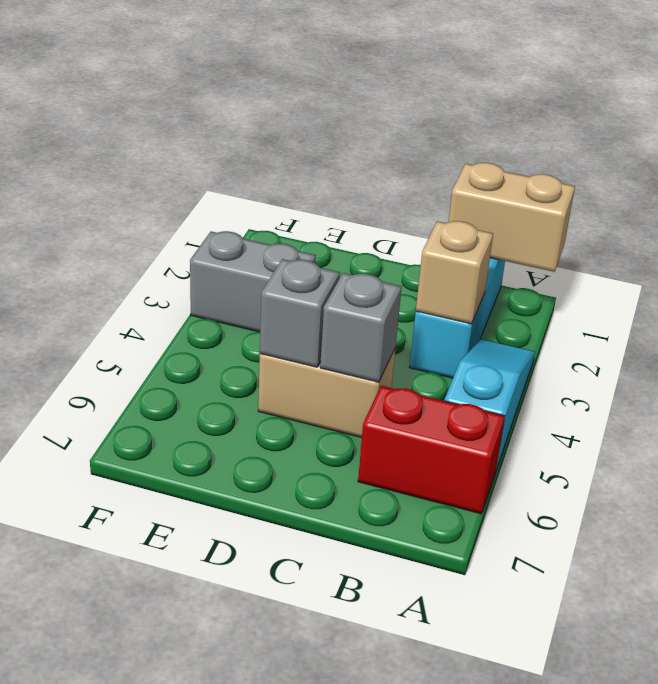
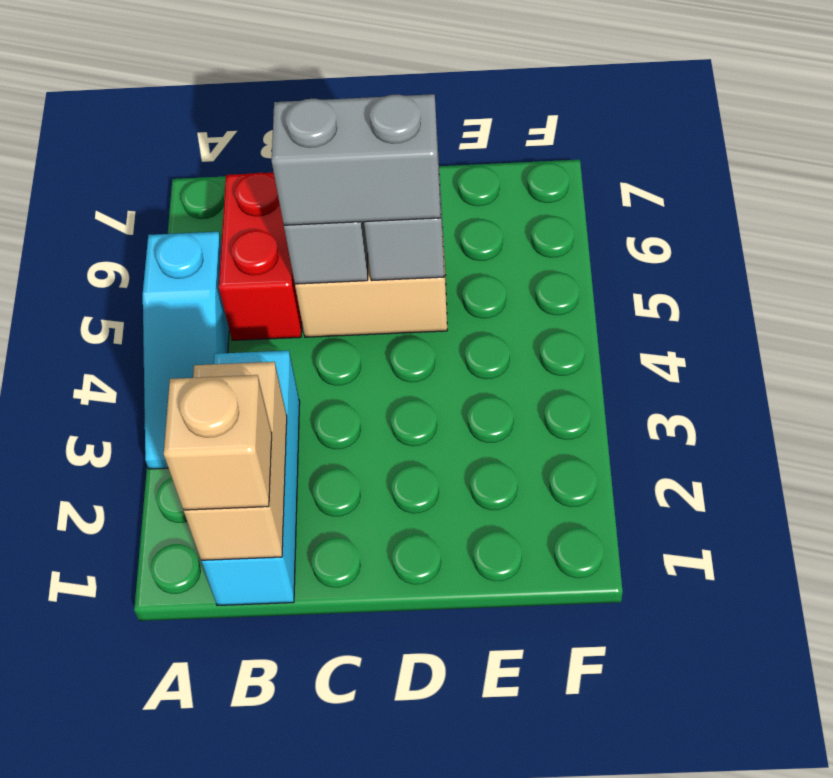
tan brick A1:B1 level 2 -> tan brick B1:B2 level 2
red brick A6:B6 level 1 -> red brick B5:B6 level 1
tan brick B3 level 2 -> tan brick B1 level 3
grey brick E3:F3 level 1 -> grey brick C5:D5 level 3

